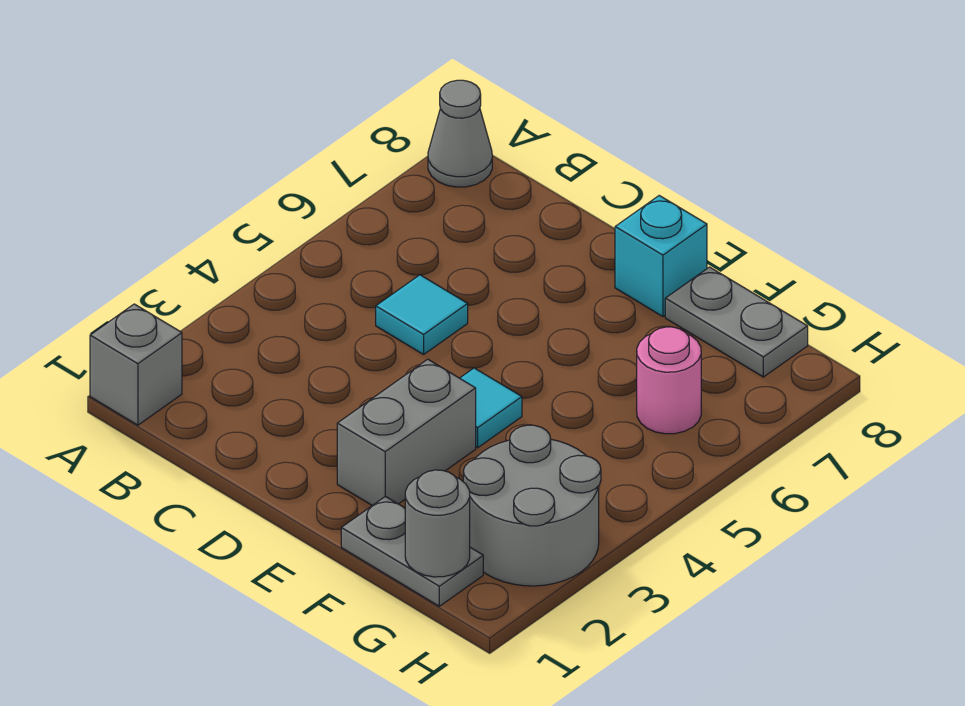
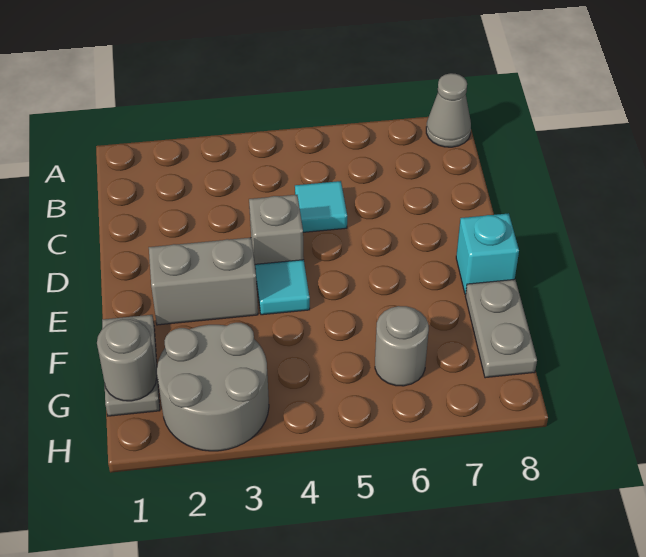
grey brick A1 level 1 -> grey brick D4 level 1
pink round brick G6 level 1 -> grey round brick G6 level 1

